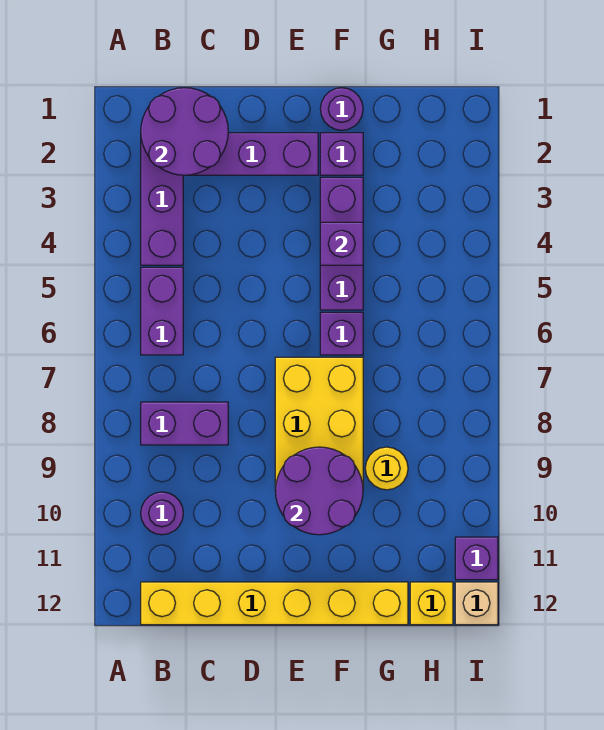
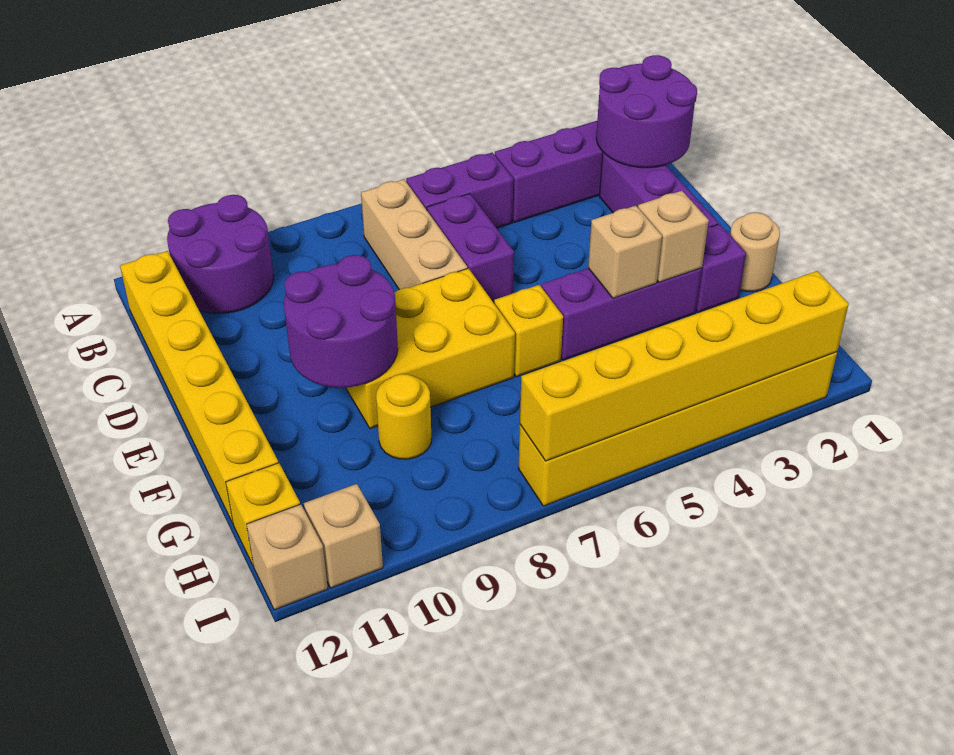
none -> tan brick B7:D7 level 1
purple brick B8:C8 level 1 -> purple brick C6:D6 level 1
purple round brick B10 level 1 -> purple round brick A10:B11 level 1
purple round brick F1 level 1 -> tan round brick F1 level 1
none -> tan brick F3 level 2
purple brick F4 level 2 -> tan brick F4 level 2
purple brick F6 level 1 -> yellow brick F6 level 1
none -> yellow brick I2:I7 level 1
none -> yellow brick I2:I7 level 2
purple brick I11 level 1 -> tan brick I11 level 1

